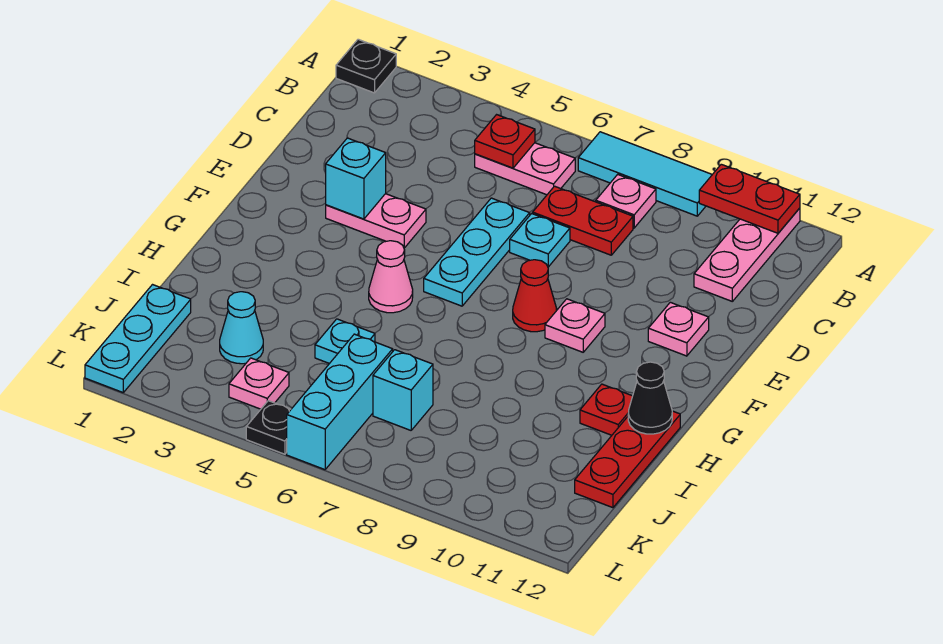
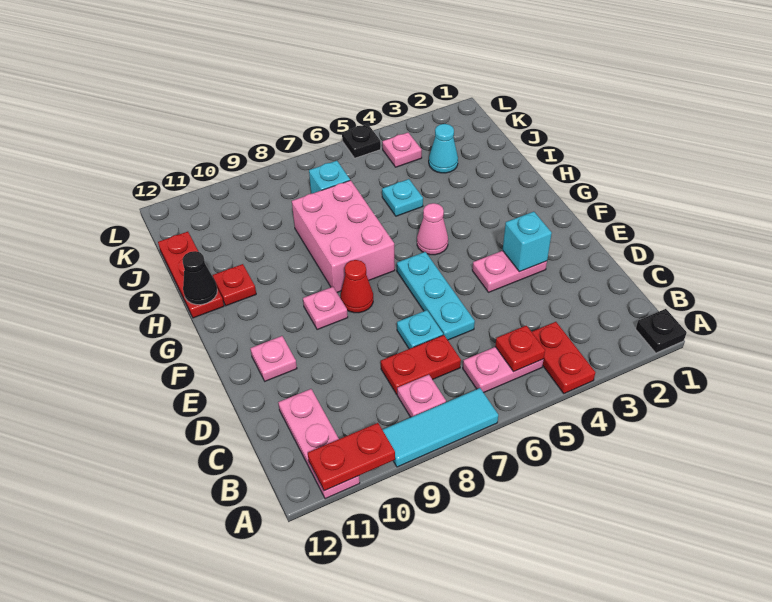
none -> red plate A4:B4 level 1
none -> pink brick G7:I8 level 1
cyan plate J1:L1 level 1 -> none
cyan brick J6:L6 level 1 -> none

